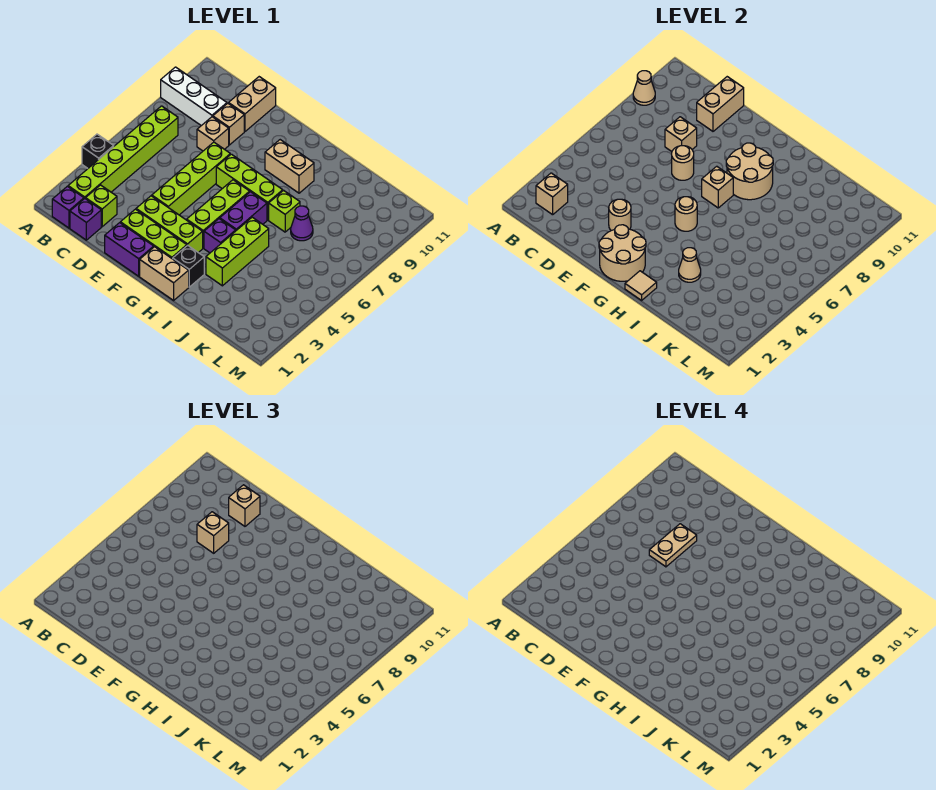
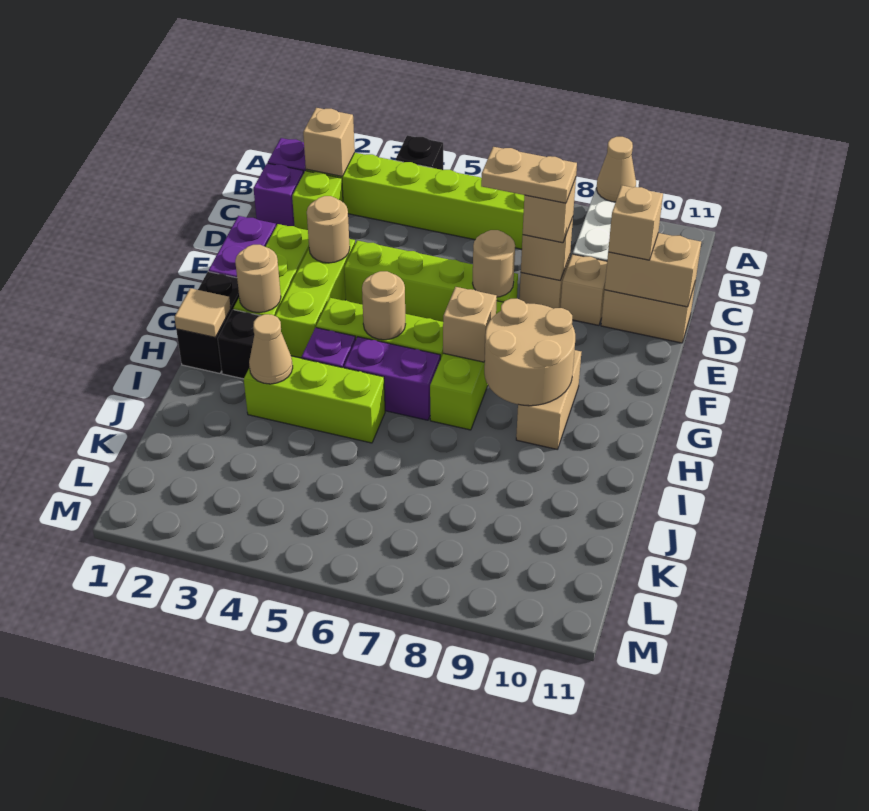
tan round brick F1:G2 level 2 -> tan round brick G2 level 2
tan brick G1:H1 level 1 -> black brick G1:H1 level 1
lime brick I7 level 1 -> none
purple cone J7 level 1 -> none

